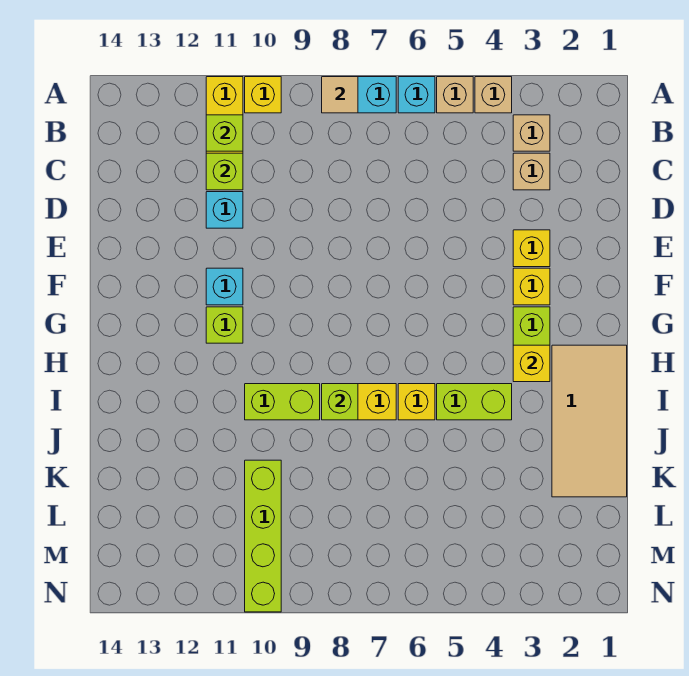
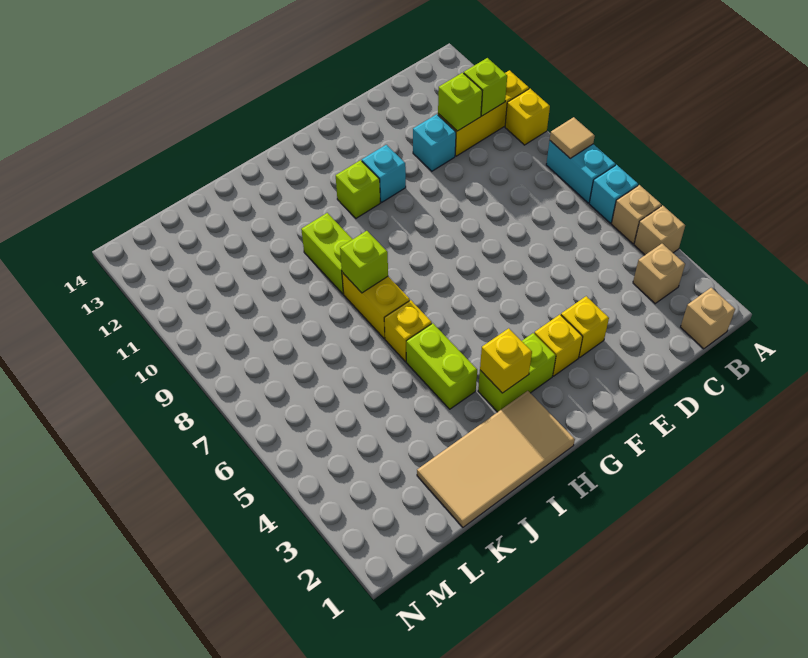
tan brick C3 level 1 -> tan brick B1 level 1
lime brick K10:N10 level 1 -> none

